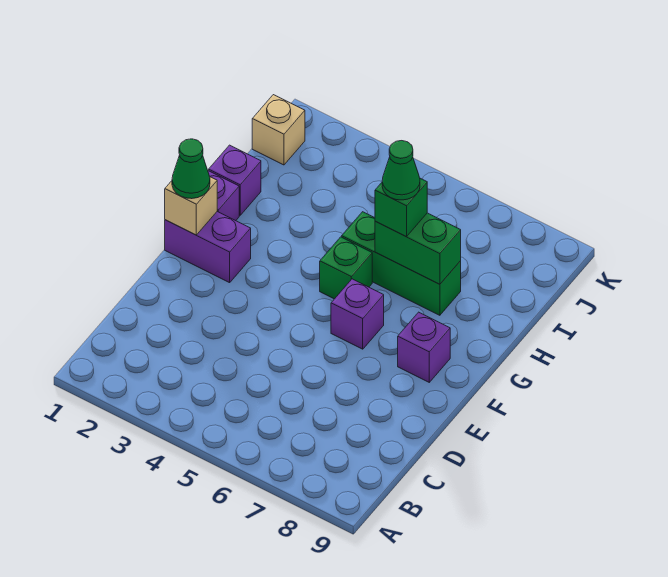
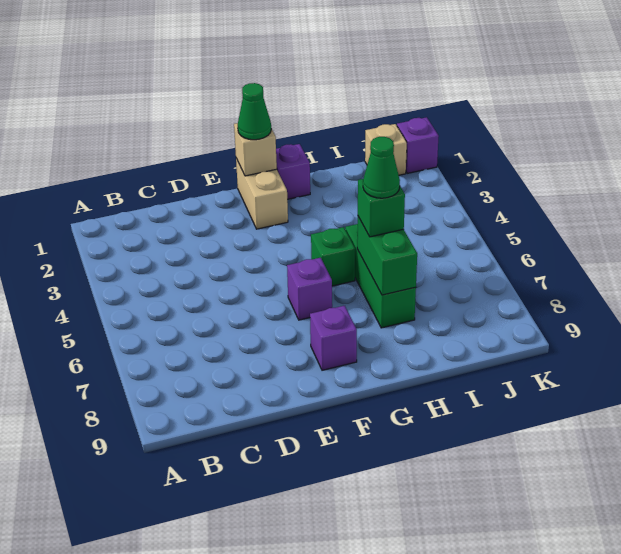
purple brick F1:F2 level 1 -> tan brick F1:F2 level 1
purple brick H1 level 1 -> purple brick K1 level 1

